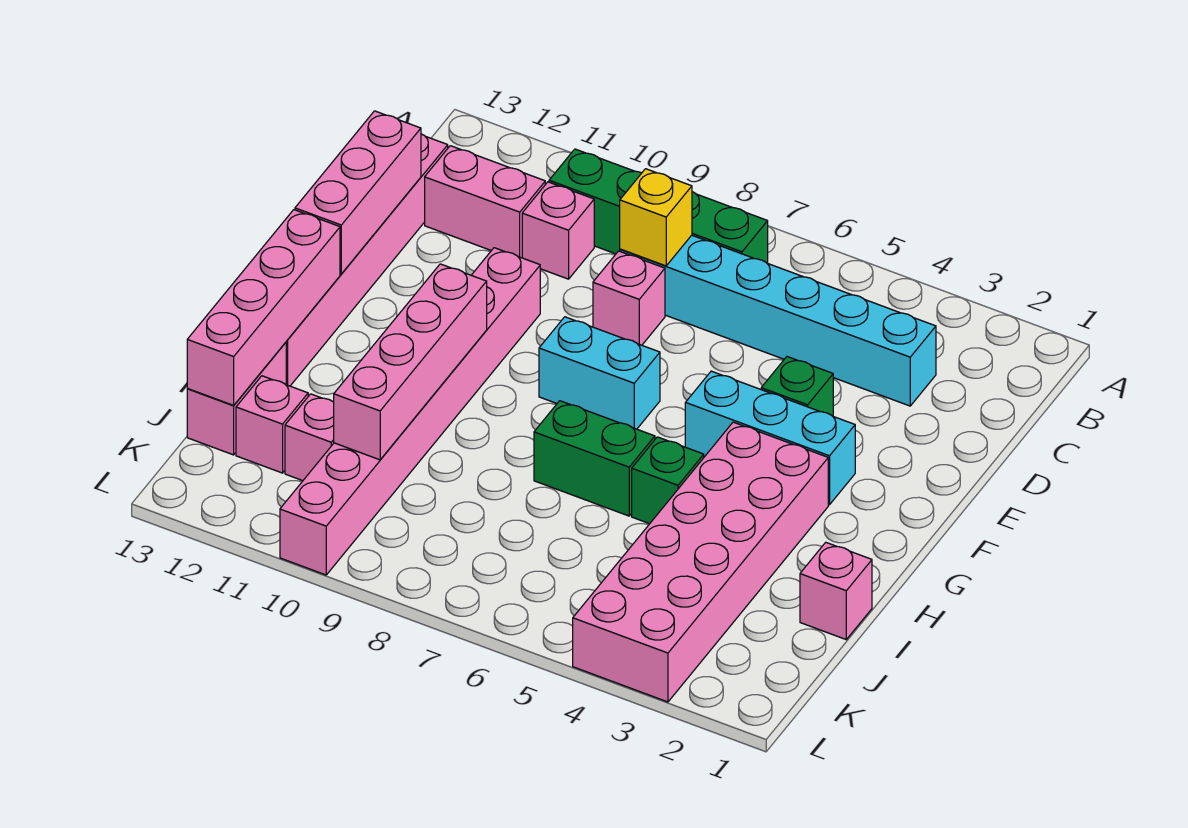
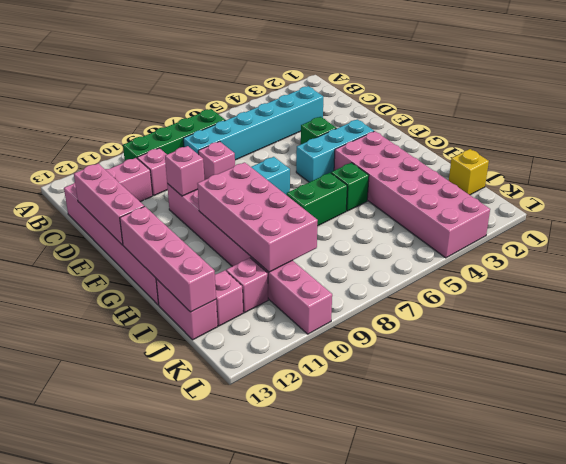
yellow brick C8 level 2 -> yellow brick J1 level 1
pink brick G10:J10 level 2 -> pink brick G9:J10 level 2
pink brick I1 level 1 -> pink brick E10 level 2

